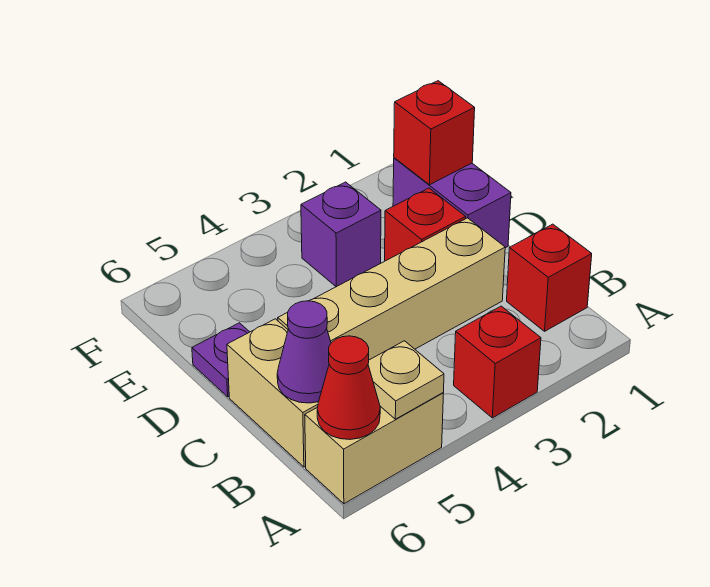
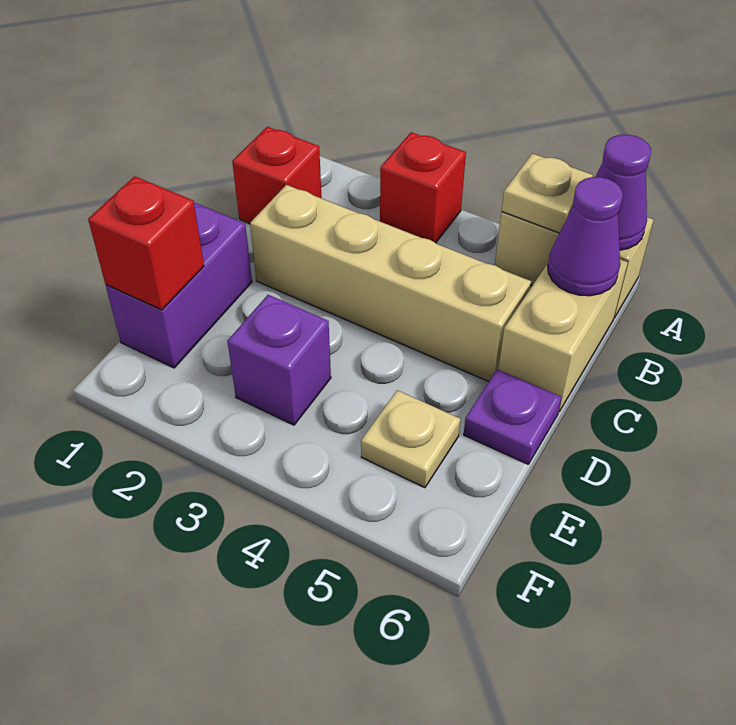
red cone A6 level 2 -> purple cone A6 level 2
red brick D2 level 1 -> none
none -> tan plate E5 level 1

